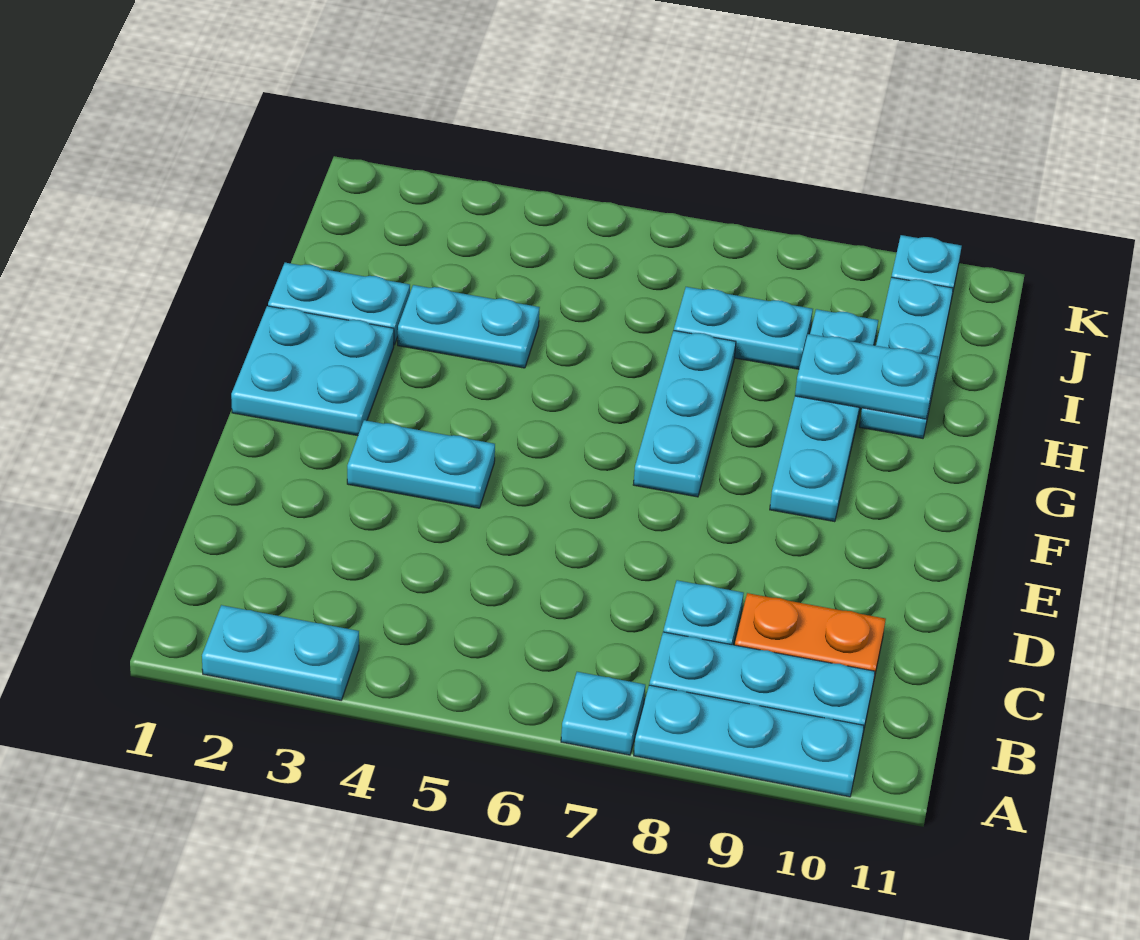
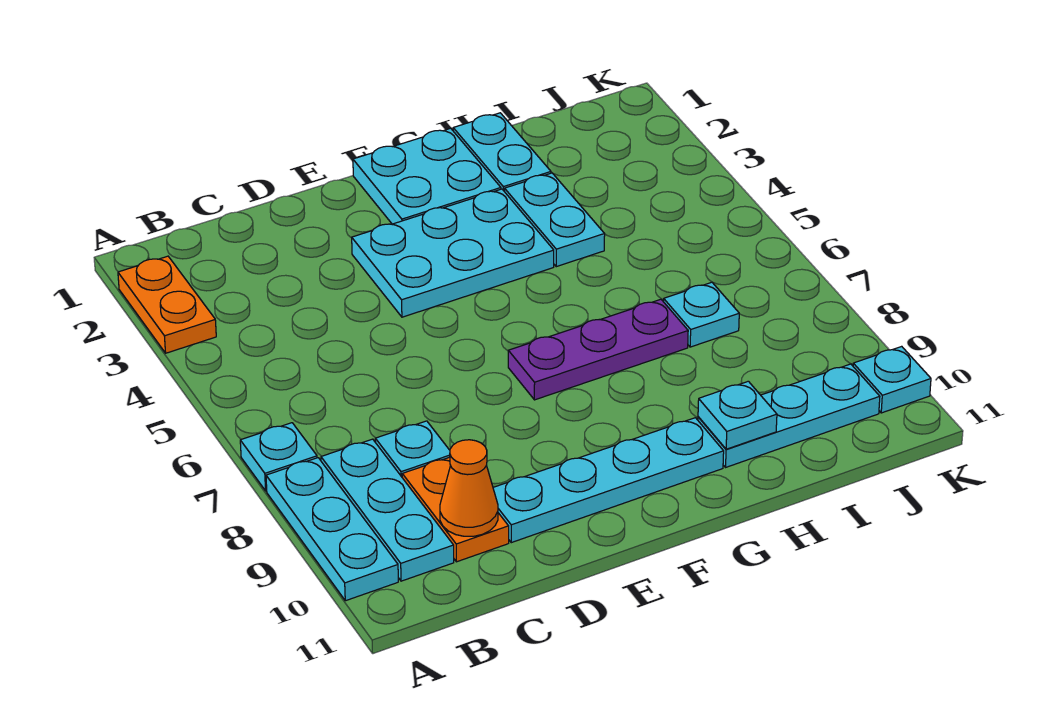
cyan plate A2:A3 level 1 -> orange plate A2:A3 level 1
none -> orange cone C10 level 2
cyan plate E3:E4 level 1 -> cyan plate E3:G4 level 1
cyan plate F7:H7 level 1 -> purple plate F7:H7 level 1
cyan plate F9:I9 level 1 -> cyan plate D10:G10 level 1
cyan plate H9:H10 level 2 -> cyan plate H10 level 2
cyan plate I7:I8 level 1 -> cyan plate I7 level 1

